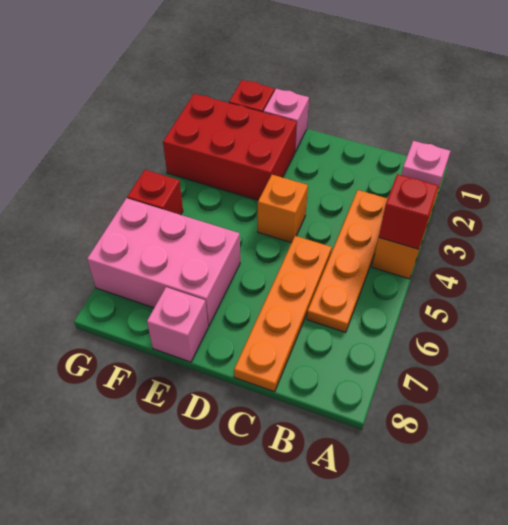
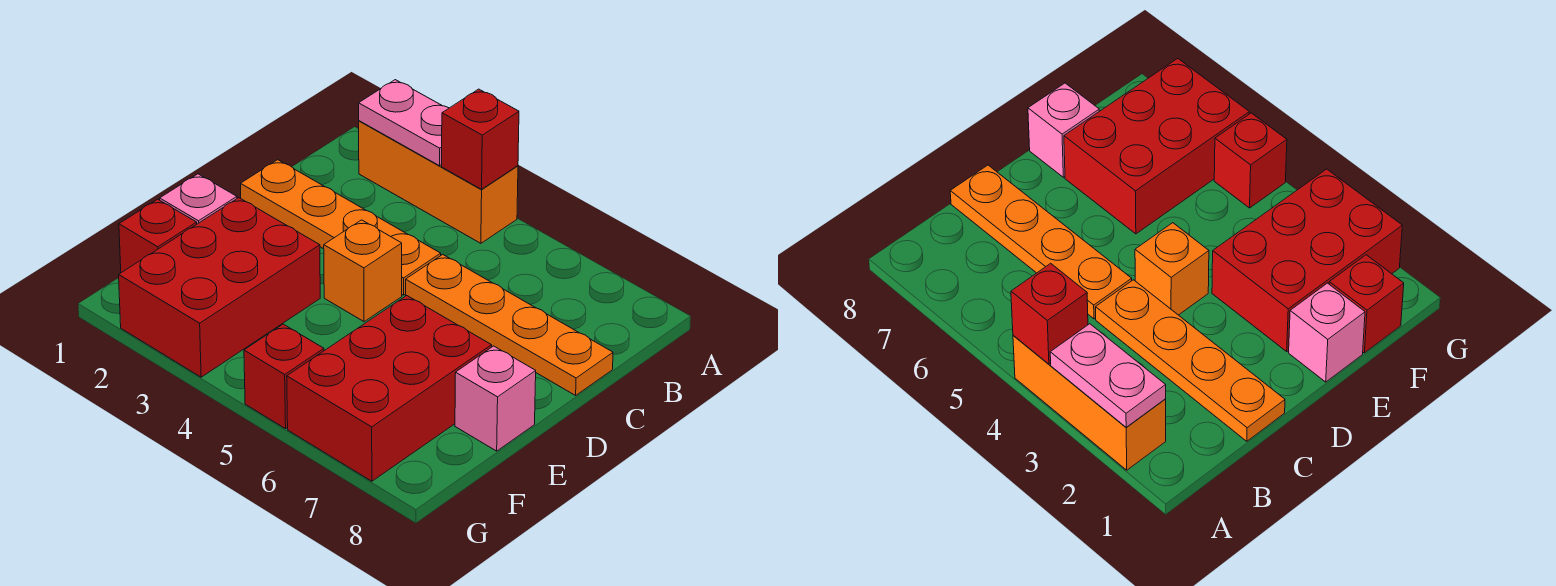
pink plate A2 level 2 -> pink plate A2:A3 level 2
orange plate B3:B6 level 1 -> orange plate C1:C4 level 1
pink brick E6:G7 level 1 -> red brick E6:G7 level 1

